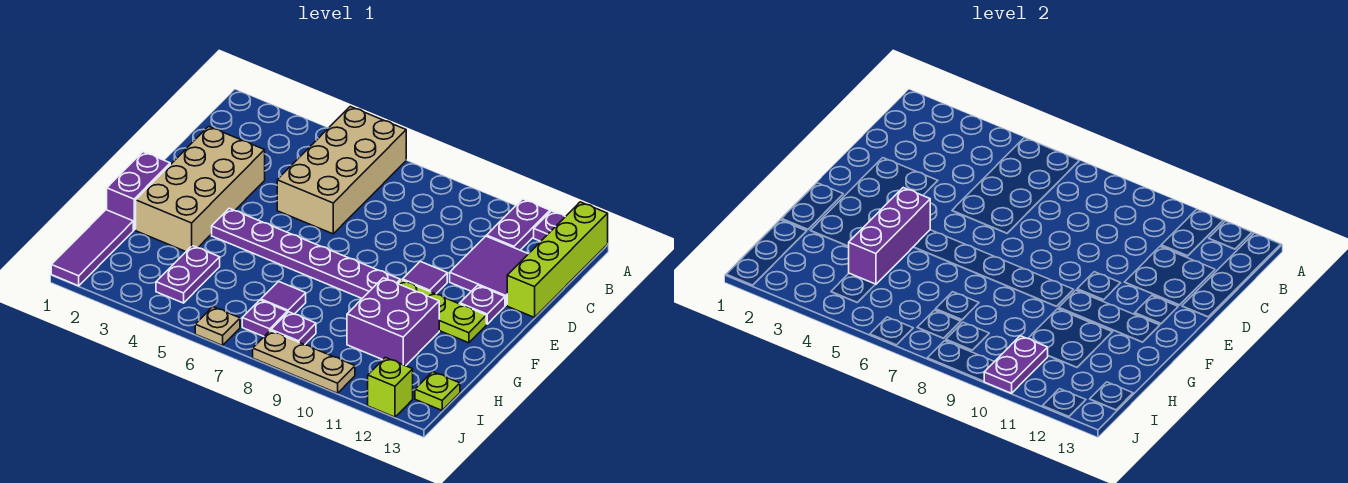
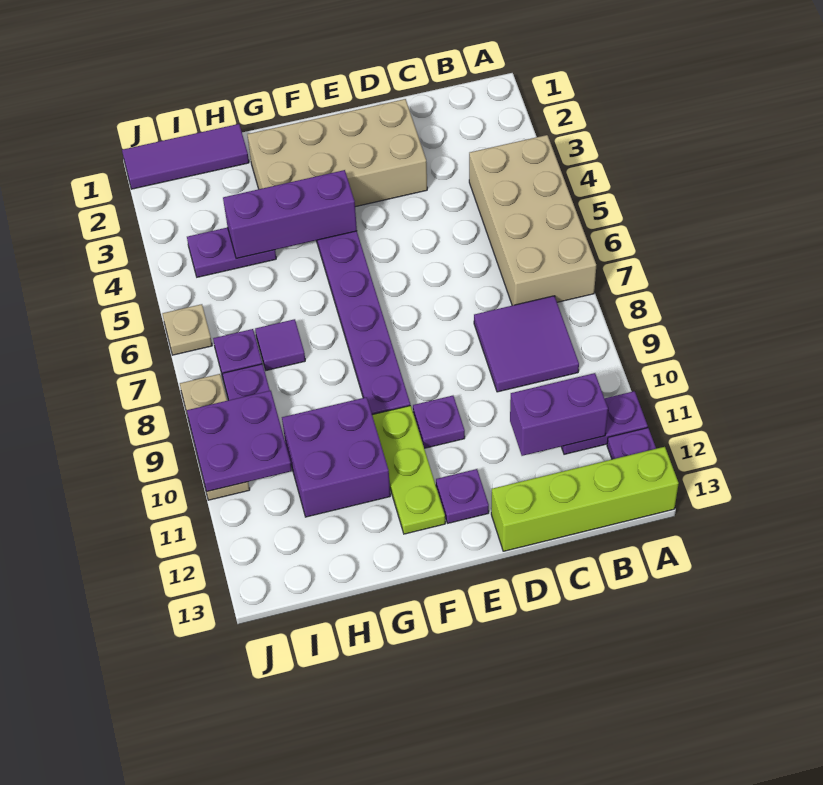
tan brick A5:D6 level 1 -> tan brick A4:B7 level 1
purple tile C11:D12 level 1 -> purple tile B8:C9 level 1
purple tile E10 level 1 -> purple plate E10 level 1
purple brick F1:G1 level 1 -> purple brick B11:C11 level 2
purple plate I10:J10 level 2 -> purple plate I9:J10 level 2
lime plate I13 level 1 -> none
lime brick J12 level 1 -> none

